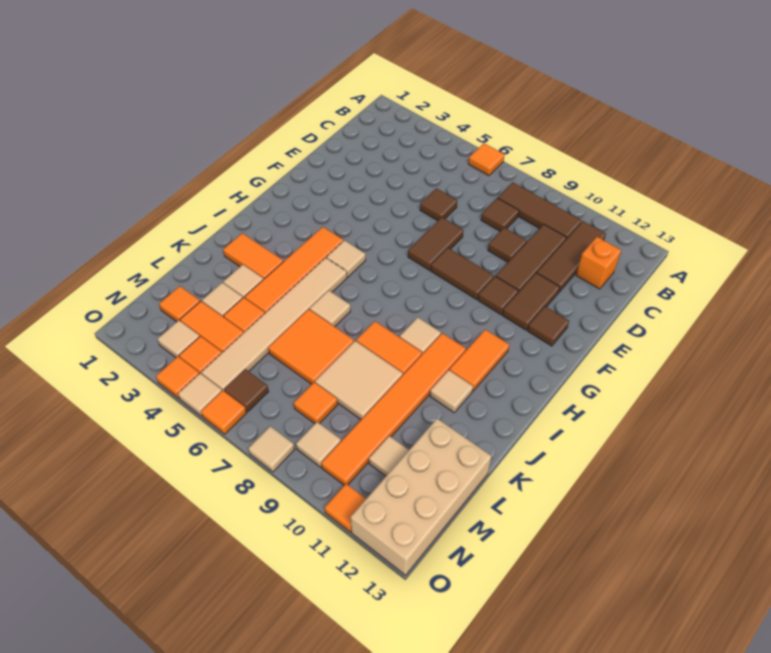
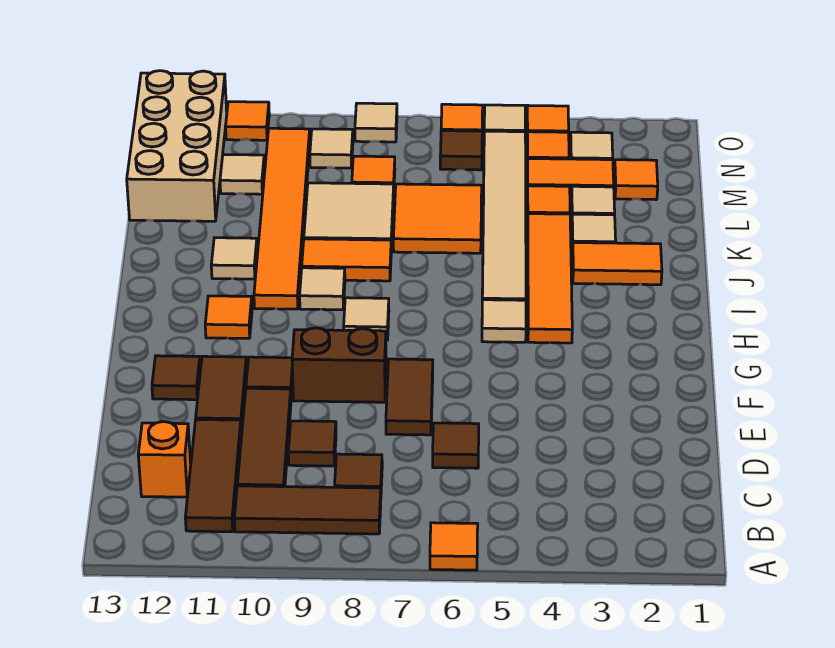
brown tile F8:F9 level 1 -> brown brick F8:F9 level 1
orange tile H11:I11 level 1 -> orange tile H11 level 1
tan tile J6 level 1 -> tan tile H8 level 1

